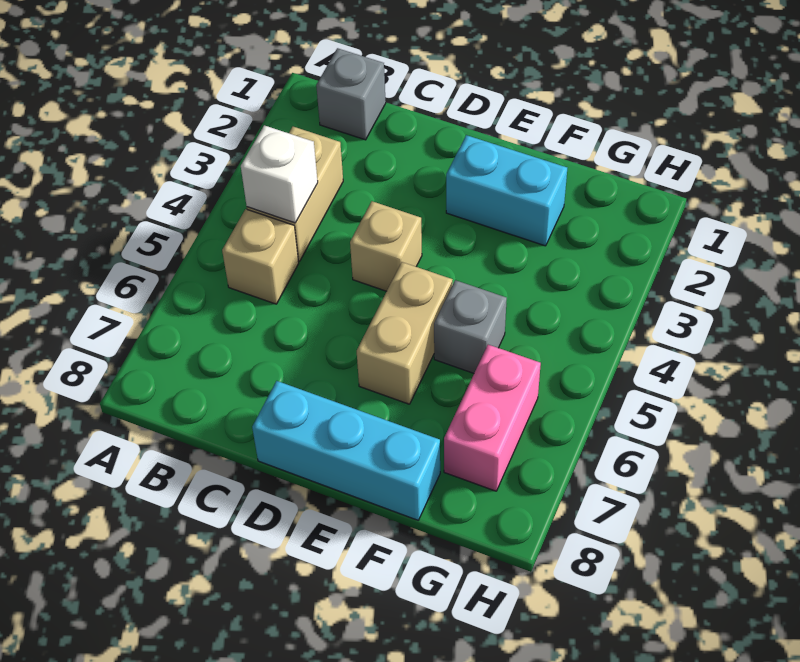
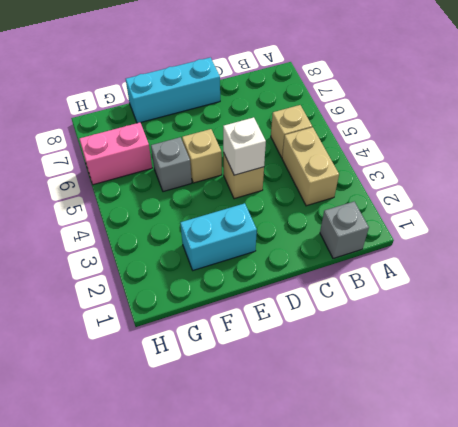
white brick B4 level 2 -> white brick D4 level 2
tan brick E5:E6 level 1 -> tan brick E5 level 1
pink brick G6:G7 level 1 -> pink brick G6:H6 level 1

